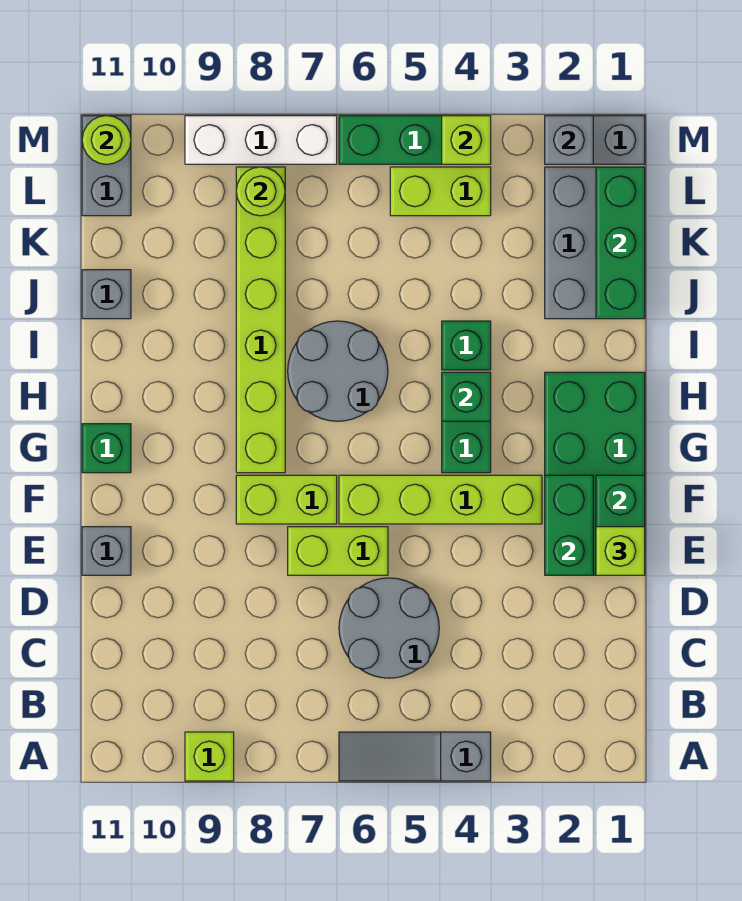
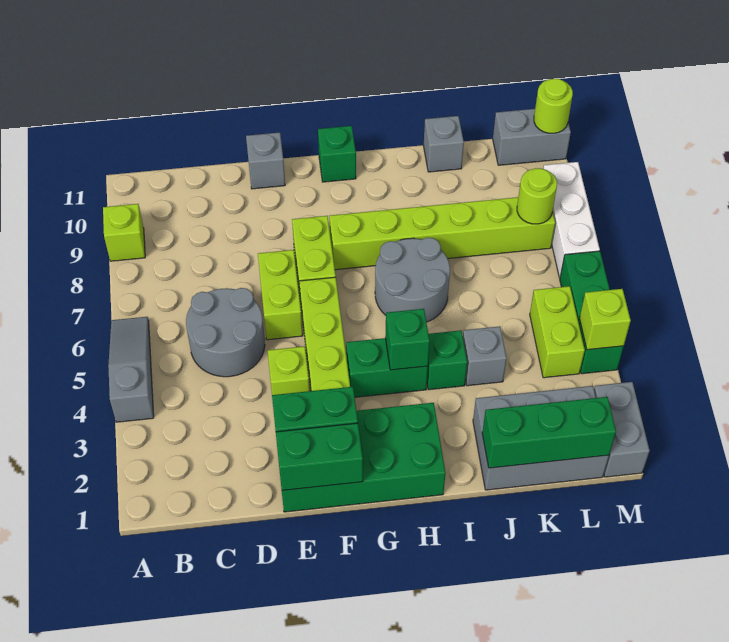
lime brick E1 level 3 -> lime brick E4 level 1
grey brick M2 level 2 -> grey brick J4 level 1

